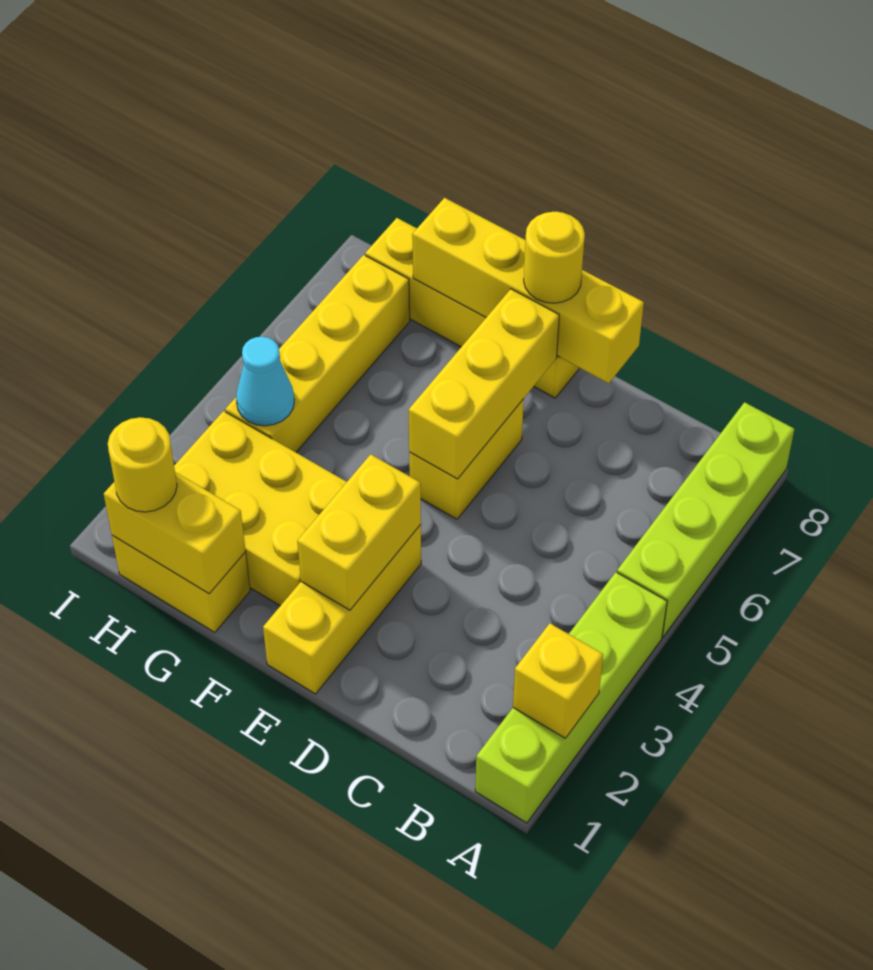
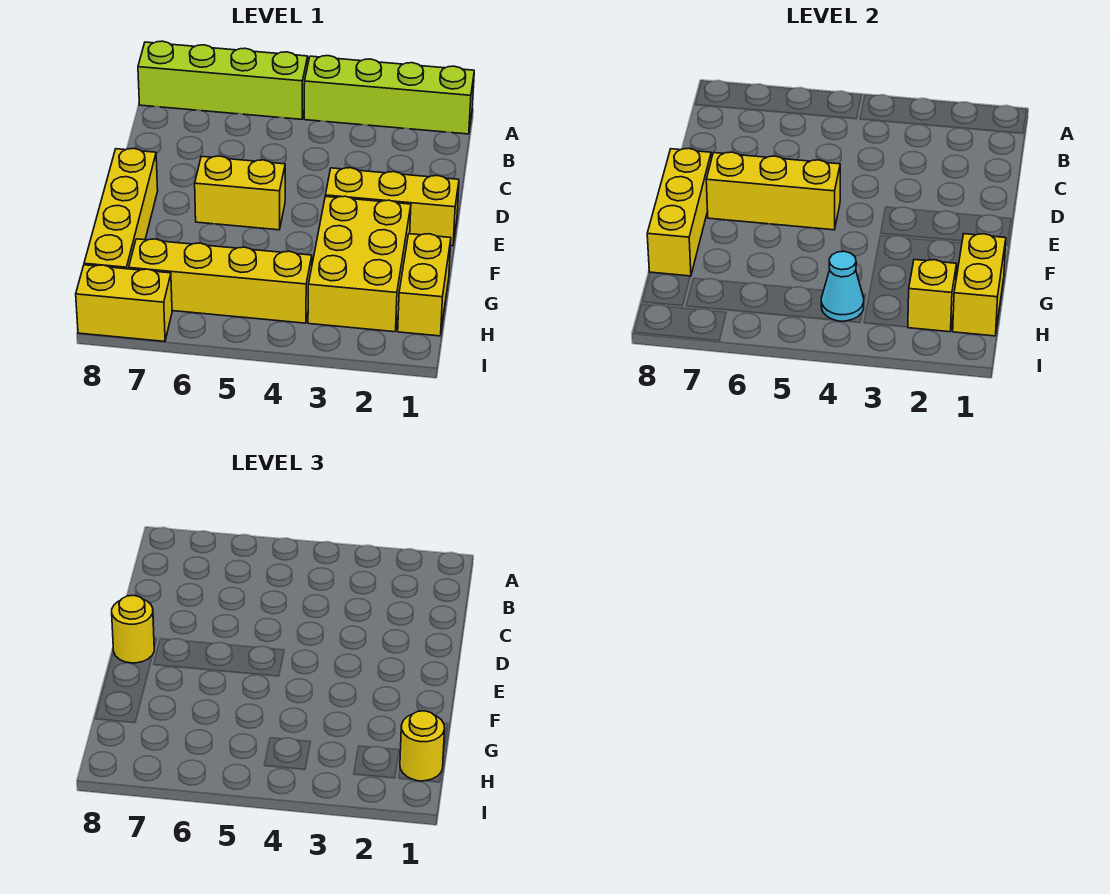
yellow brick A2 level 2 -> yellow brick H2 level 2
yellow brick D8:G8 level 2 -> yellow brick E8:G8 level 2
yellow brick E2:E3 level 2 -> yellow brick I7:I8 level 1

